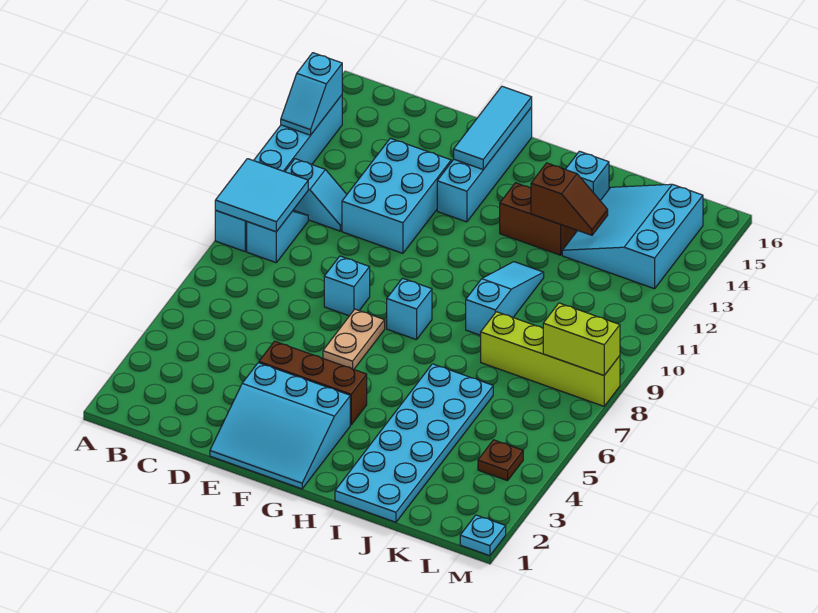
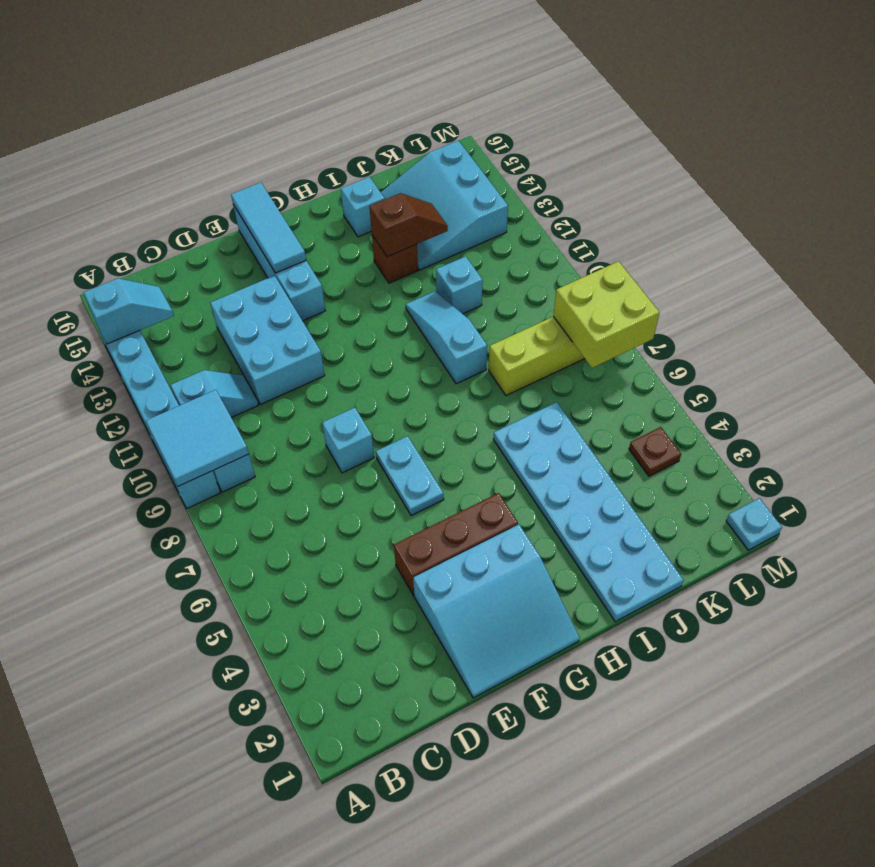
cyan slope A13:A14 level 2 top 14 -> cyan slope A14:B14 level 2 top A
tan plate F6:F7 level 1 -> cyan plate F6:F7 level 1
cyan brick G8 level 1 -> cyan brick J11 level 1
brown brick H13:I13 level 1 -> brown brick I13 level 1
lime brick L8:M8 level 2 -> lime brick L7:M8 level 2

